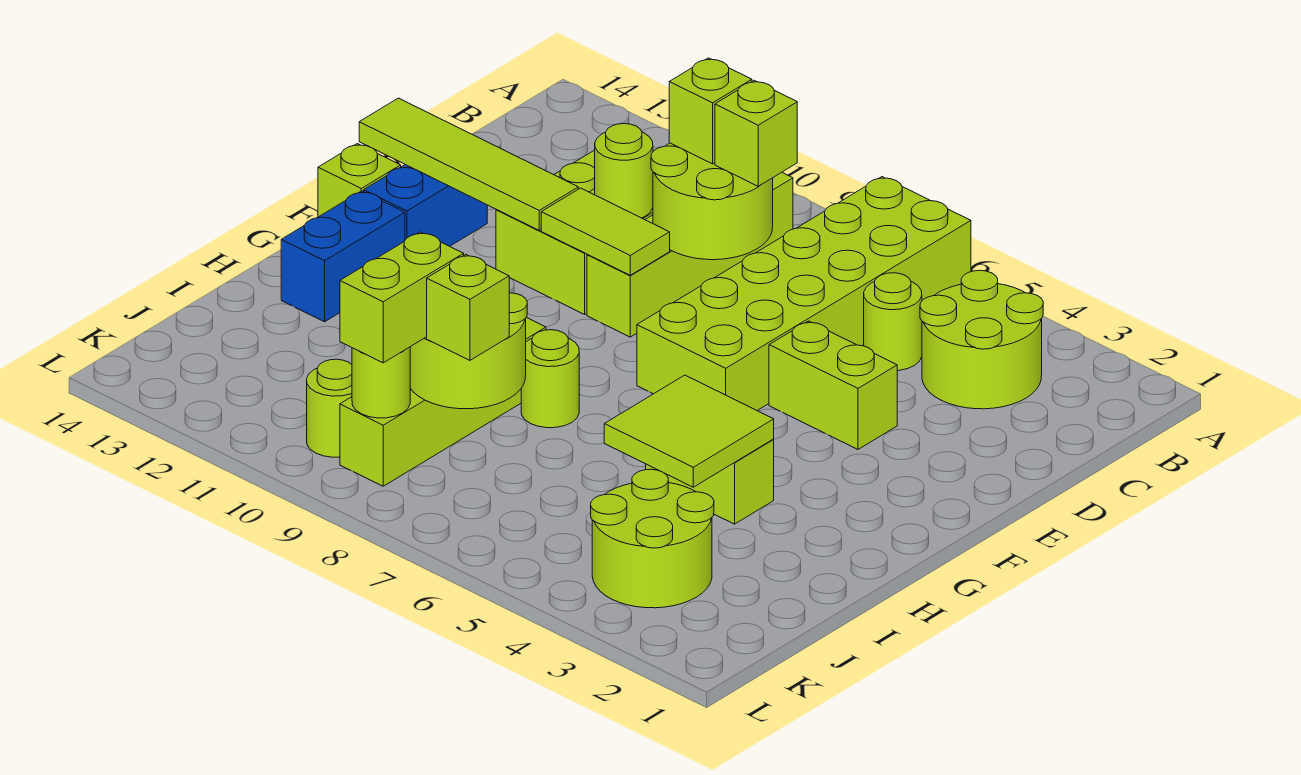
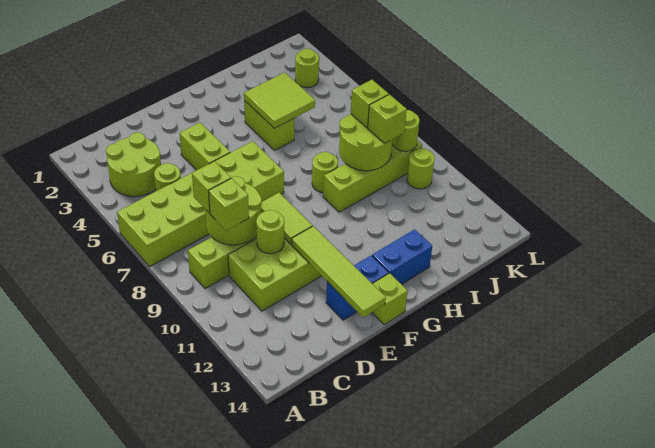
lime round brick J3:K4 level 1 -> lime round brick K3 level 1
lime brick J9:K9 level 3 -> lime brick J9 level 3

